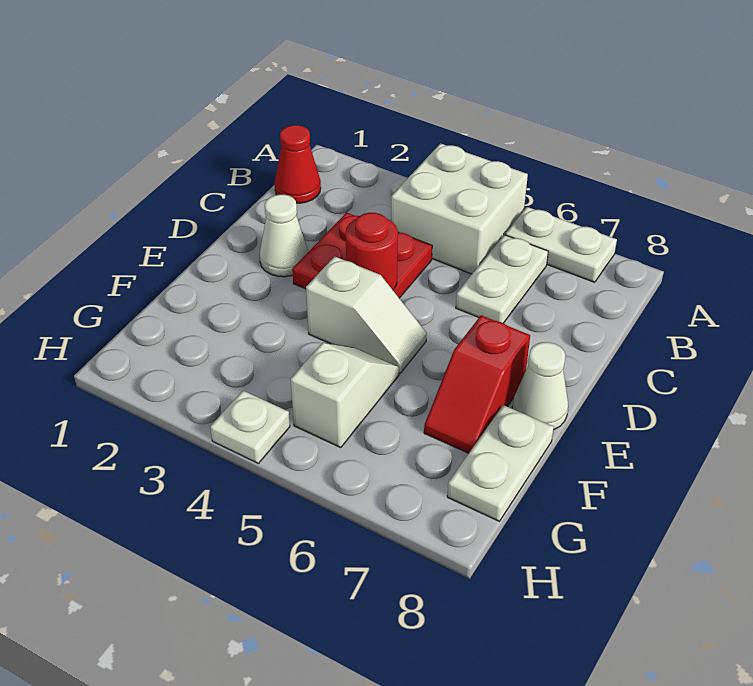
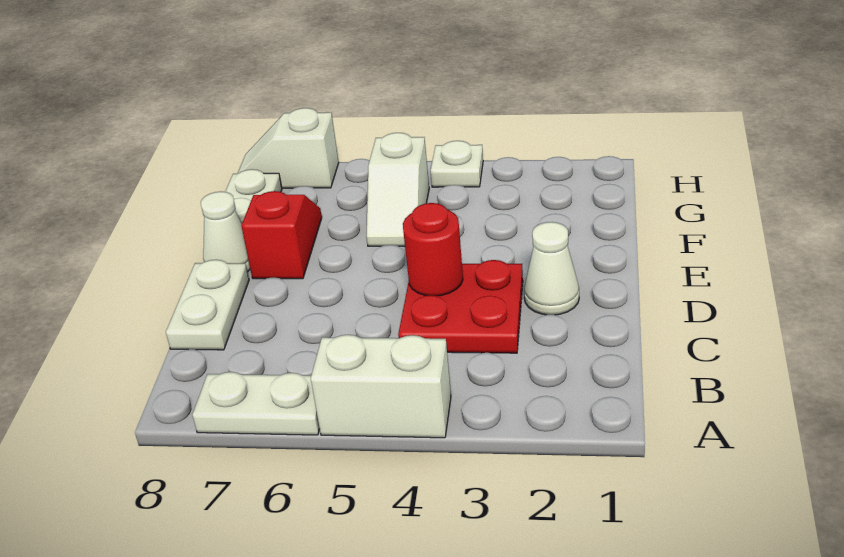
white brick A4:B5 level 1 -> white brick A4:A5 level 1
red cone B1 level 1 -> none
white plate B6:C6 level 1 -> white plate C8:D8 level 1
white slope E4:E5 level 1 top 4 -> white slope H7:H8 level 1 top 7

